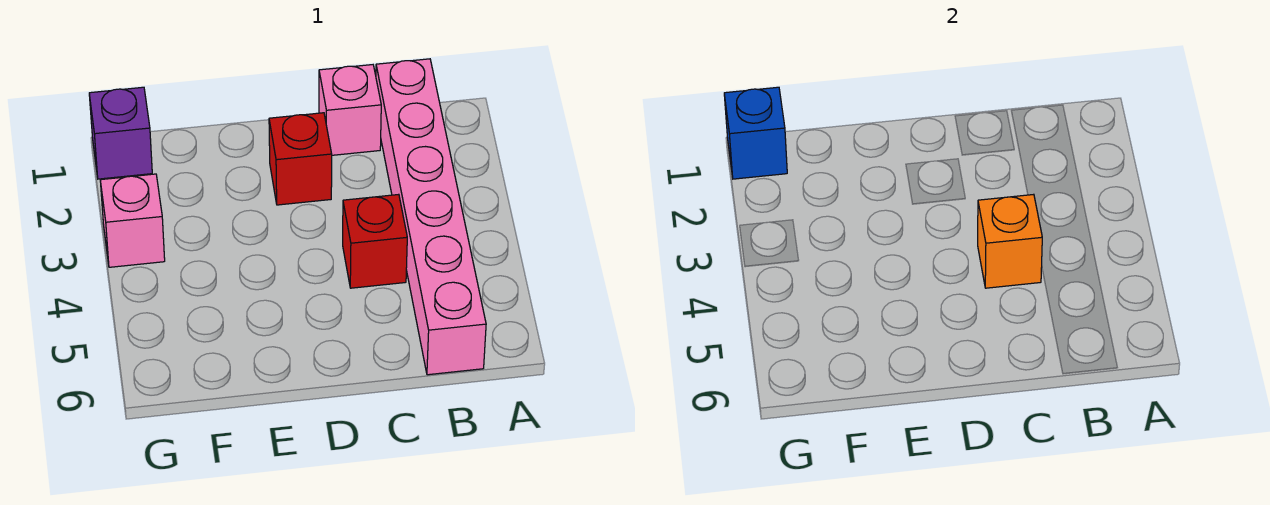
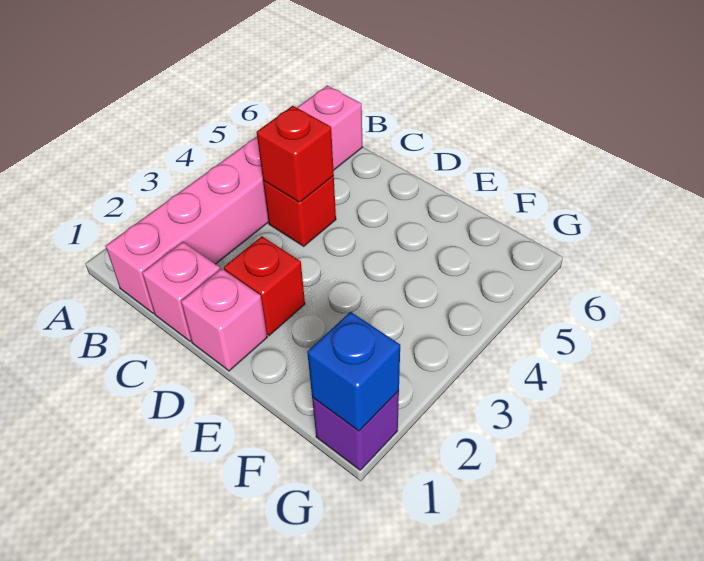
orange brick C4 level 2 -> red brick C4 level 2
pink brick G3 level 1 -> pink brick D1 level 1

